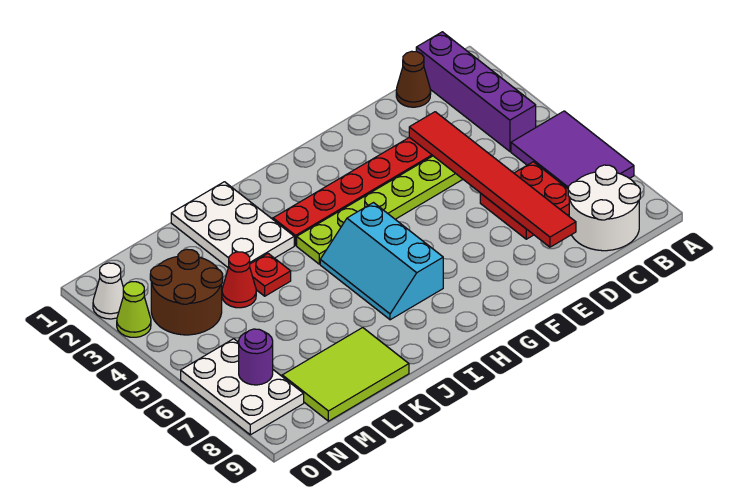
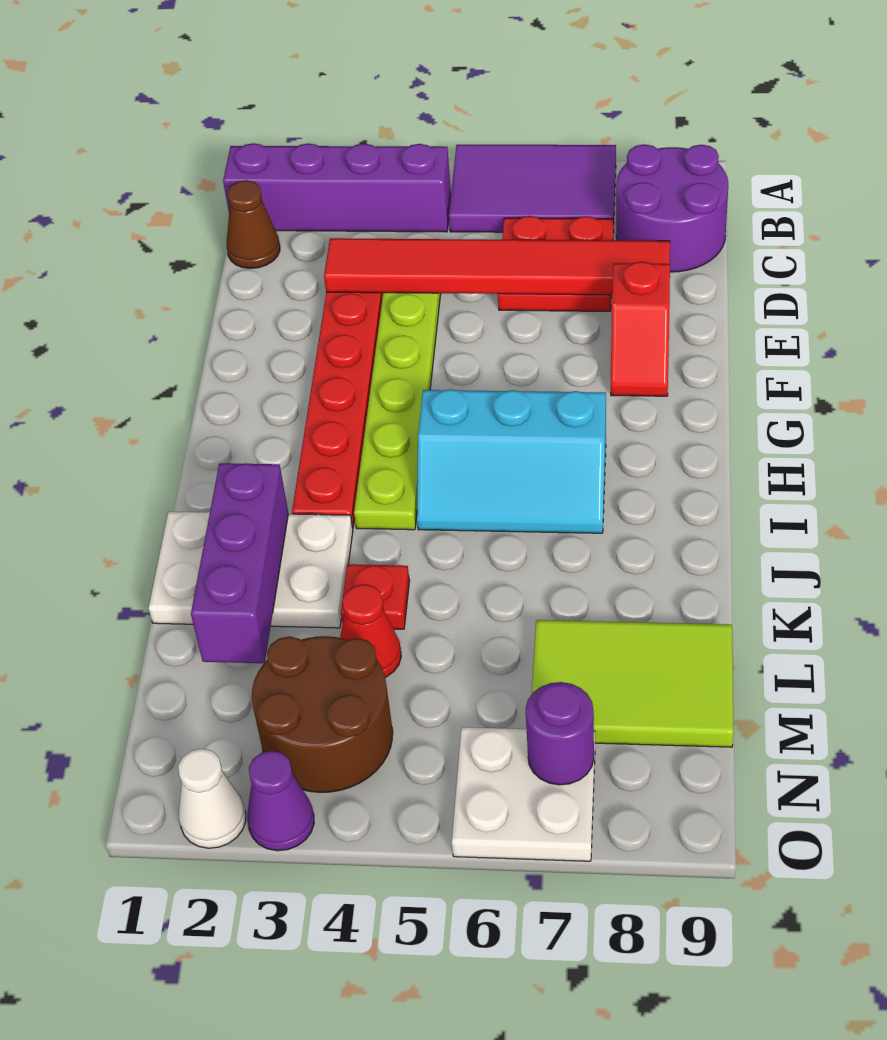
white round brick B8:C9 level 1 -> purple round brick B8:C9 level 1
none -> red slope E8:F8 level 1 top E
none -> purple brick J2:L2 level 2
lime tile K8:M9 level 1 -> lime tile L7:M9 level 1
white plate N6:O8 level 1 -> white plate N6:O7 level 1
lime cone O3 level 1 -> purple cone O3 level 1

